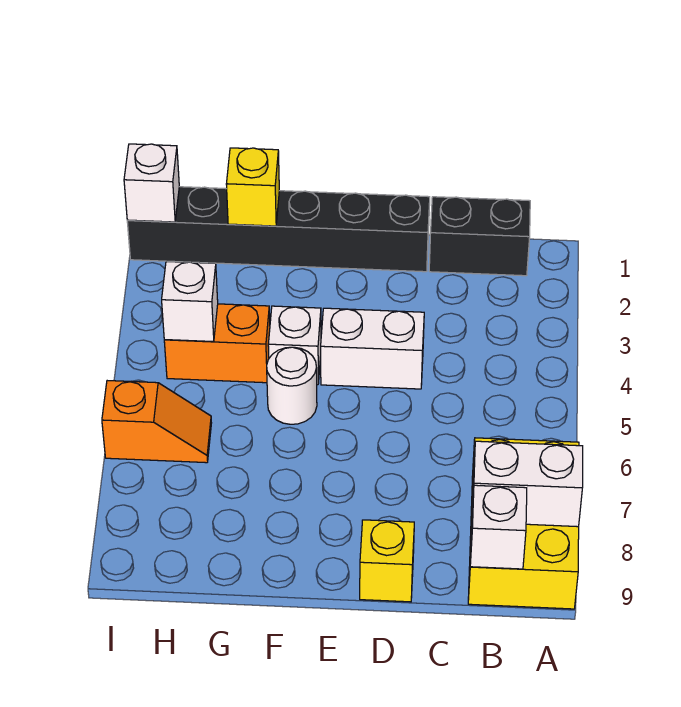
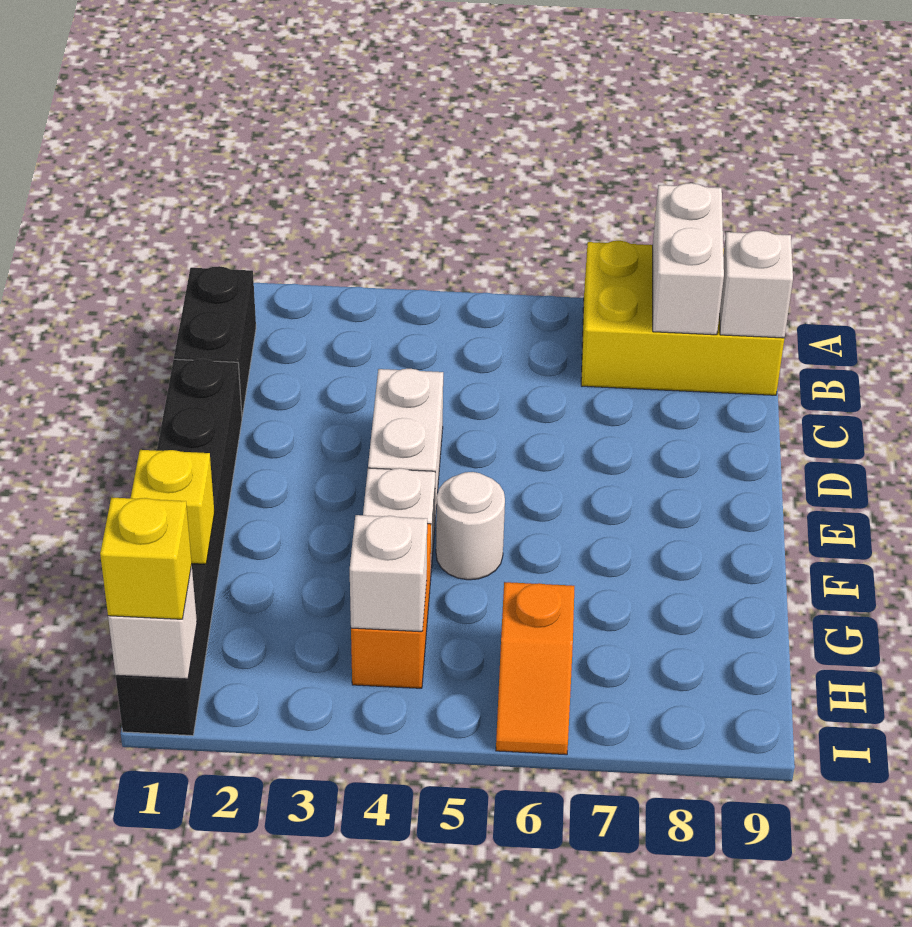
yellow brick D9 level 1 -> yellow brick I1 level 3
orange slope H6:I6 level 1 top I -> orange slope H6:I6 level 1 top H

